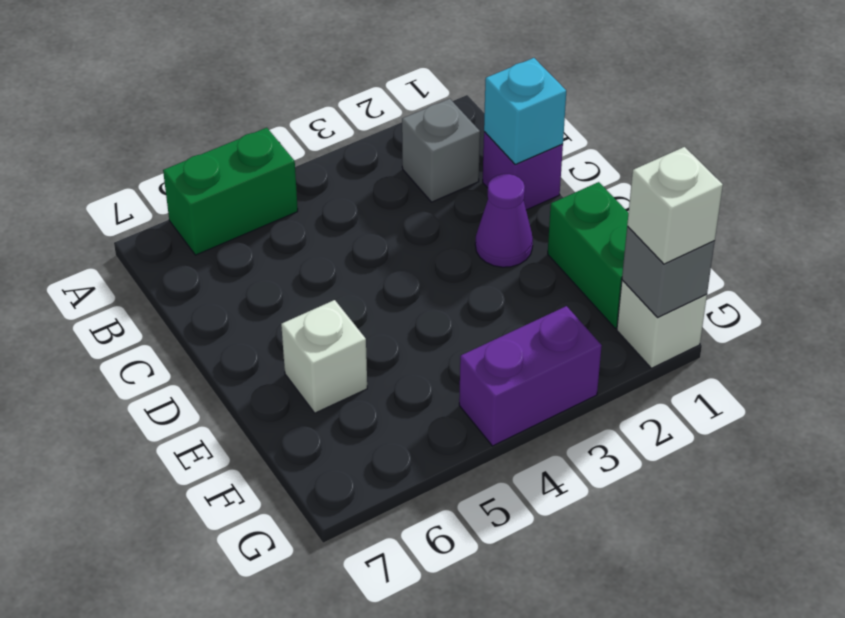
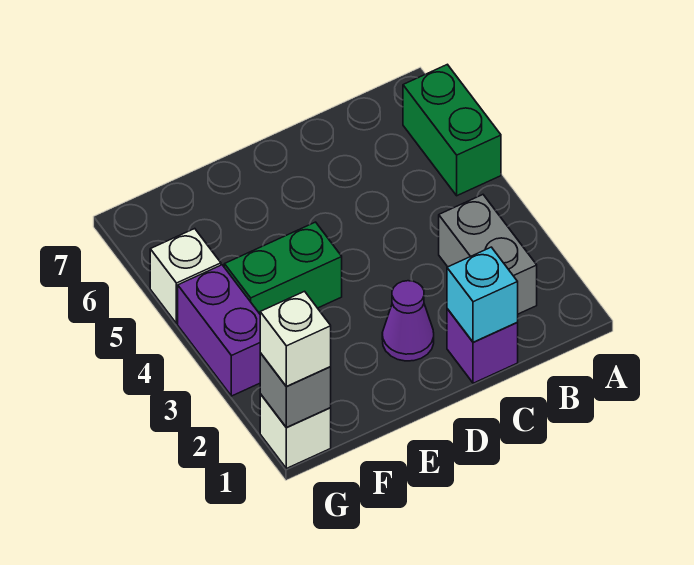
grey brick B2 level 1 -> grey brick B2:B3 level 1
green brick E1:F1 level 1 -> green brick E4:F4 level 1
white brick E6 level 1 -> white brick G5 level 1

